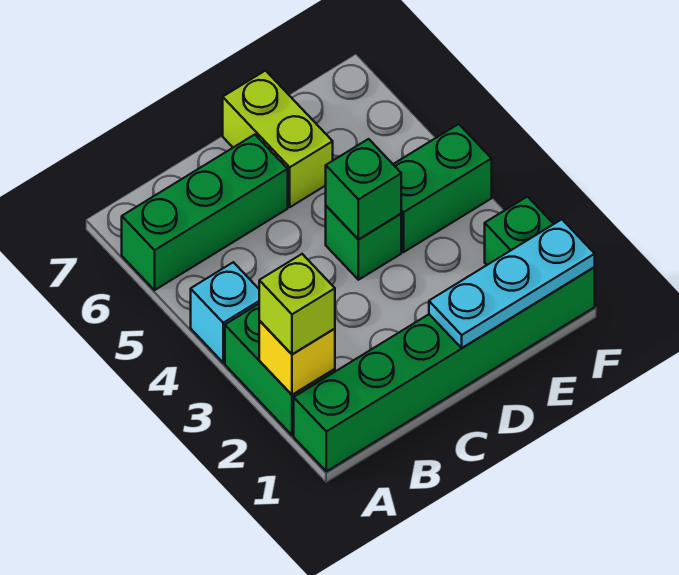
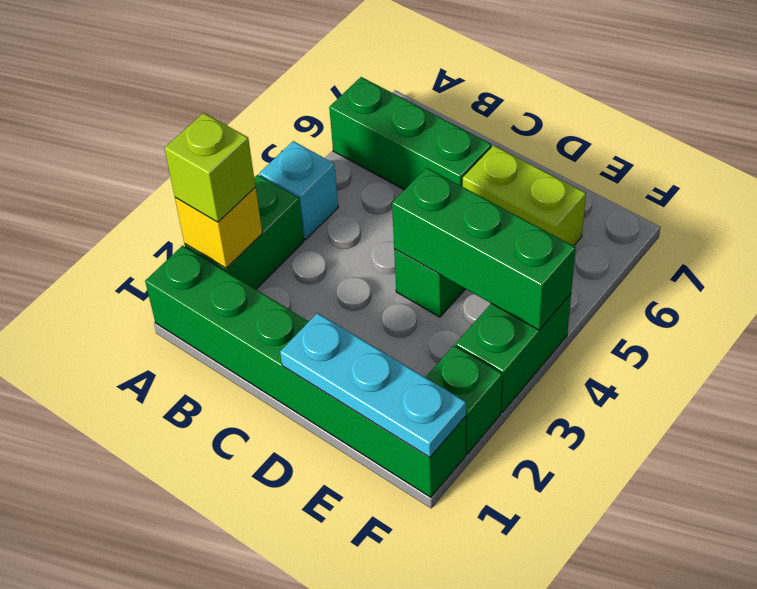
green brick D4 level 2 -> green brick D4:F4 level 2
lime brick D6:D7 level 1 -> lime brick D6:E6 level 1
green brick E4:F4 level 1 -> green brick F3:F4 level 1

